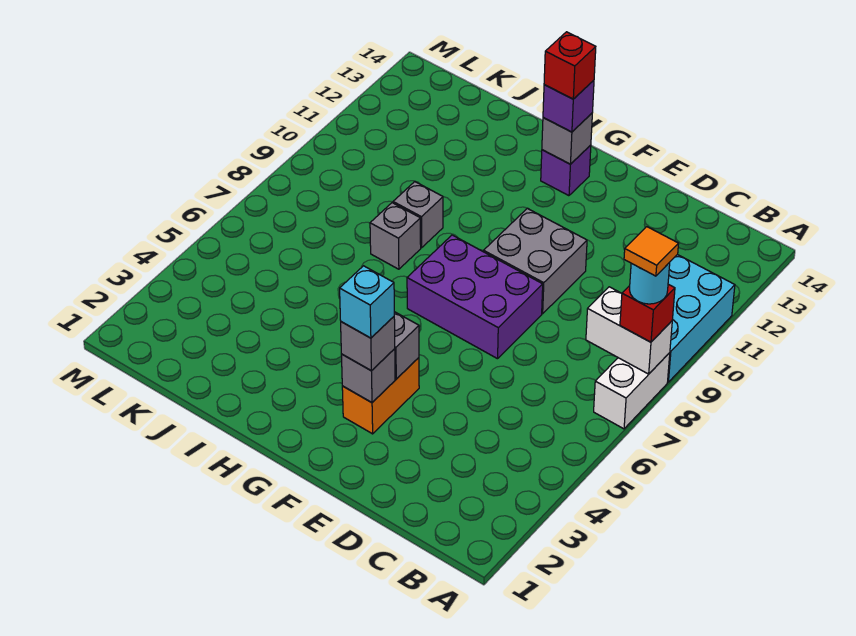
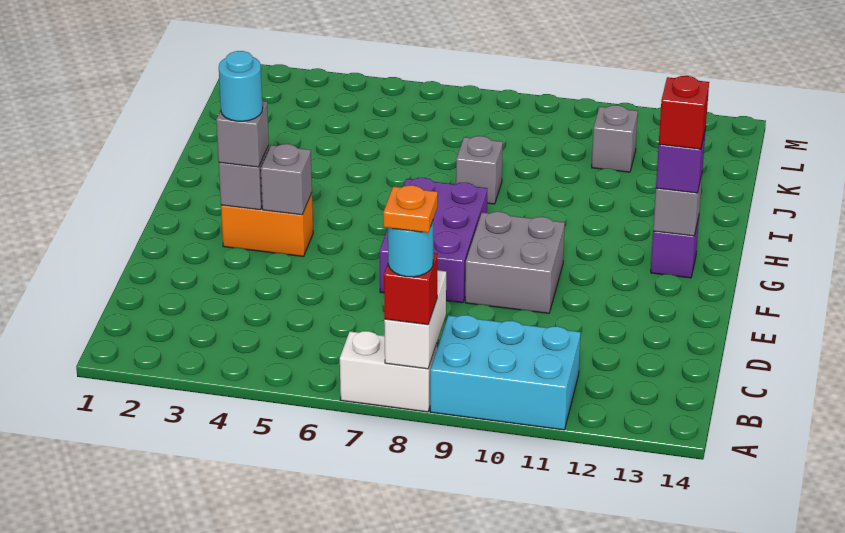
orange tile A8 level 5 -> orange plate A8 level 5
cyan brick F3 level 4 -> cyan round brick F3 level 4
grey brick I9 level 1 -> grey brick K11 level 1

